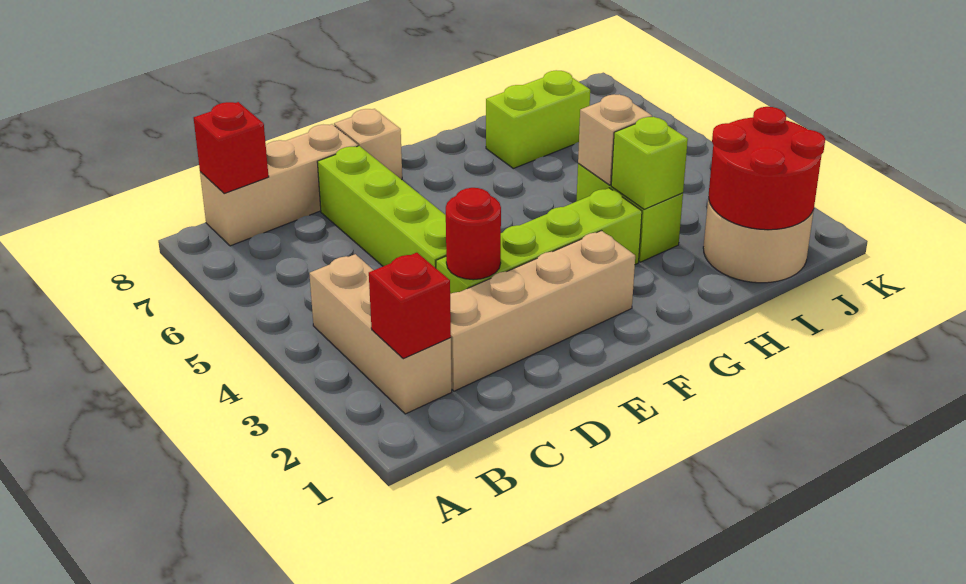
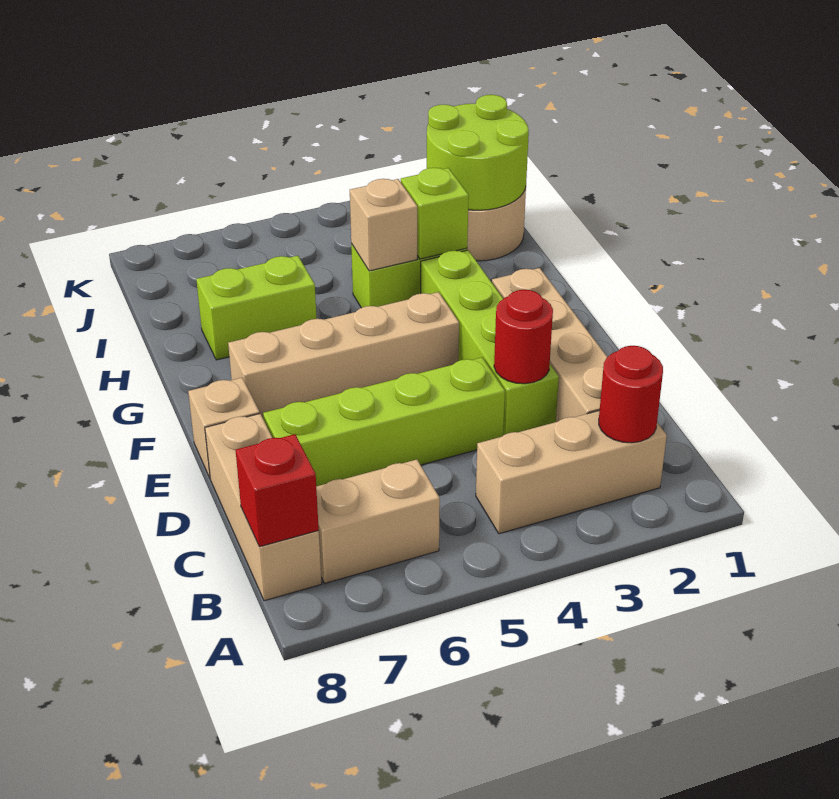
red brick B2 level 2 -> red round brick B2 level 2
none -> tan brick B6:B7 level 1
none -> tan brick F4:F7 level 1
lime brick H7:I7 level 1 -> lime brick H6:H7 level 1
red round brick I1:J2 level 2 -> lime round brick I1:J2 level 2

